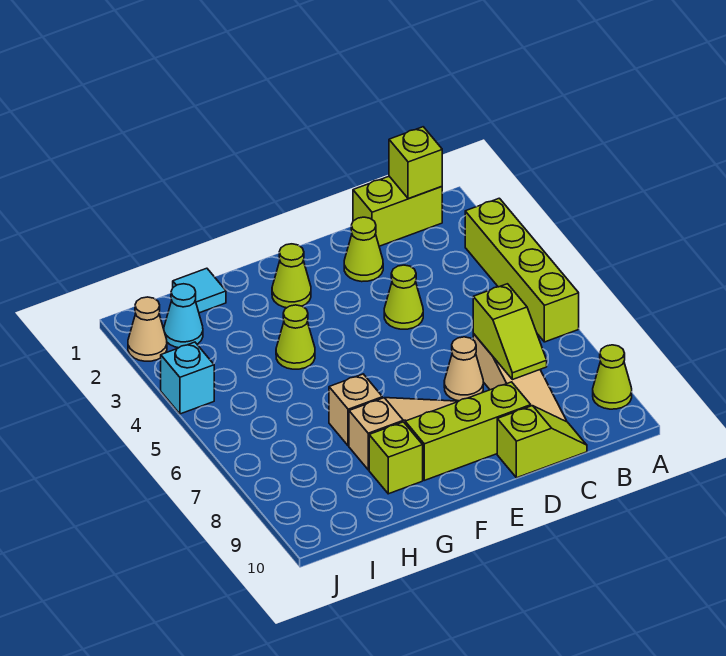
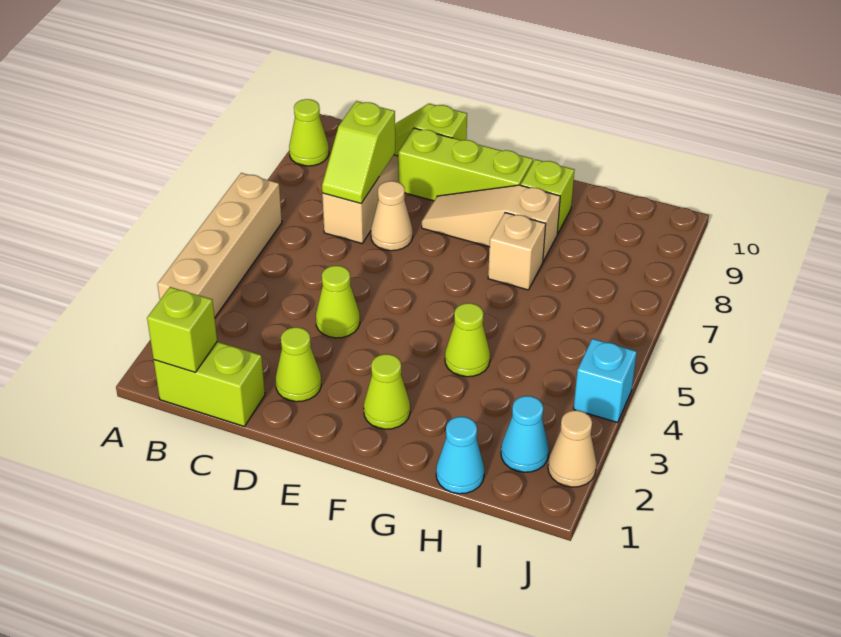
lime brick A3:A6 level 1 -> tan brick A3:A6 level 1
lime slope C7:C8 level 2 top 7 -> lime slope C7:C8 level 2 top 8
cyan tile H1 level 1 -> cyan cone H1 level 1

